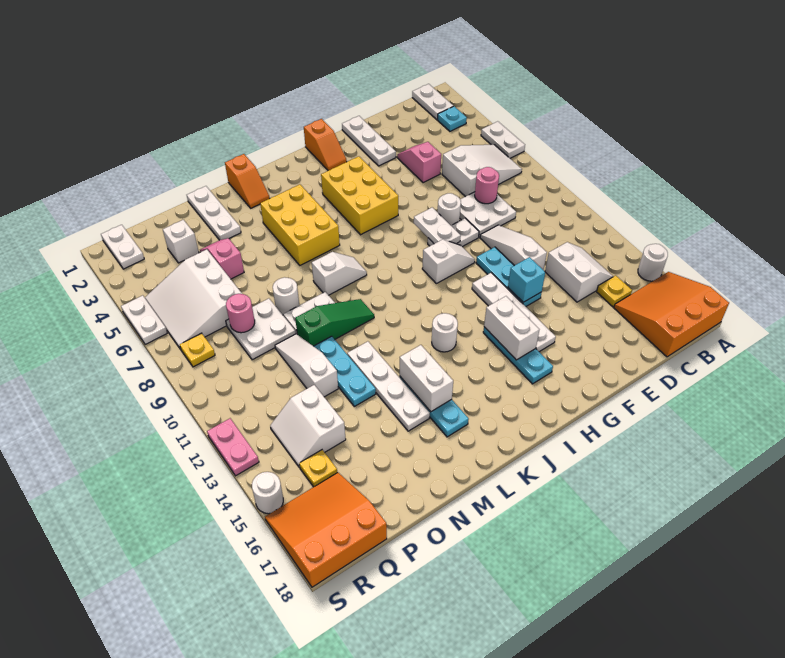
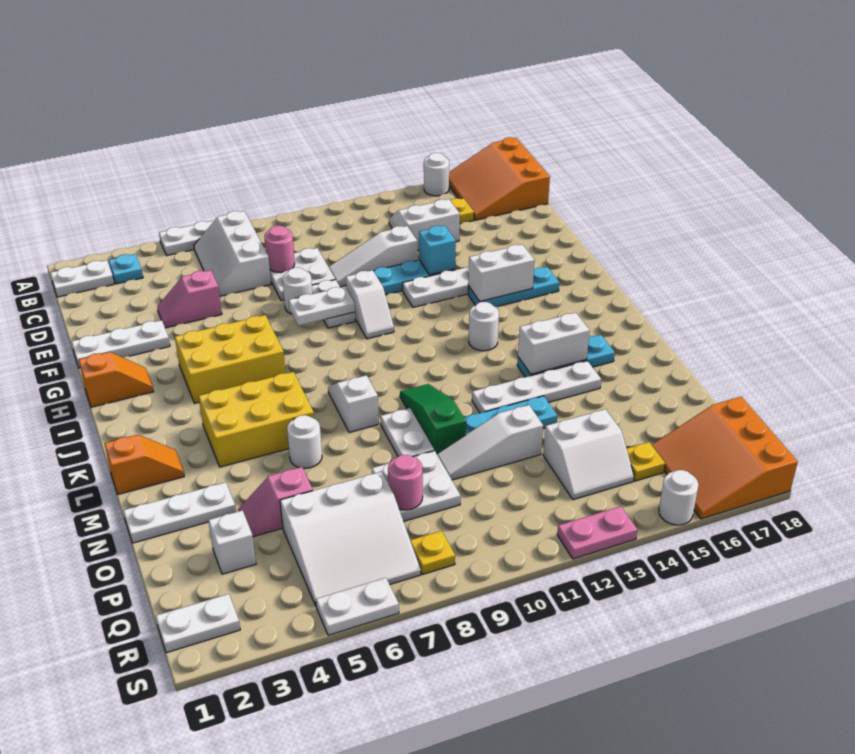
white slope B6:D7 level 1 top D -> white slope B6:D7 level 1 top 7
white slope G10:H10 level 1 top H -> white slope G10:H10 level 1 top G
white round brick N8 level 1 -> white round brick M6 level 1

